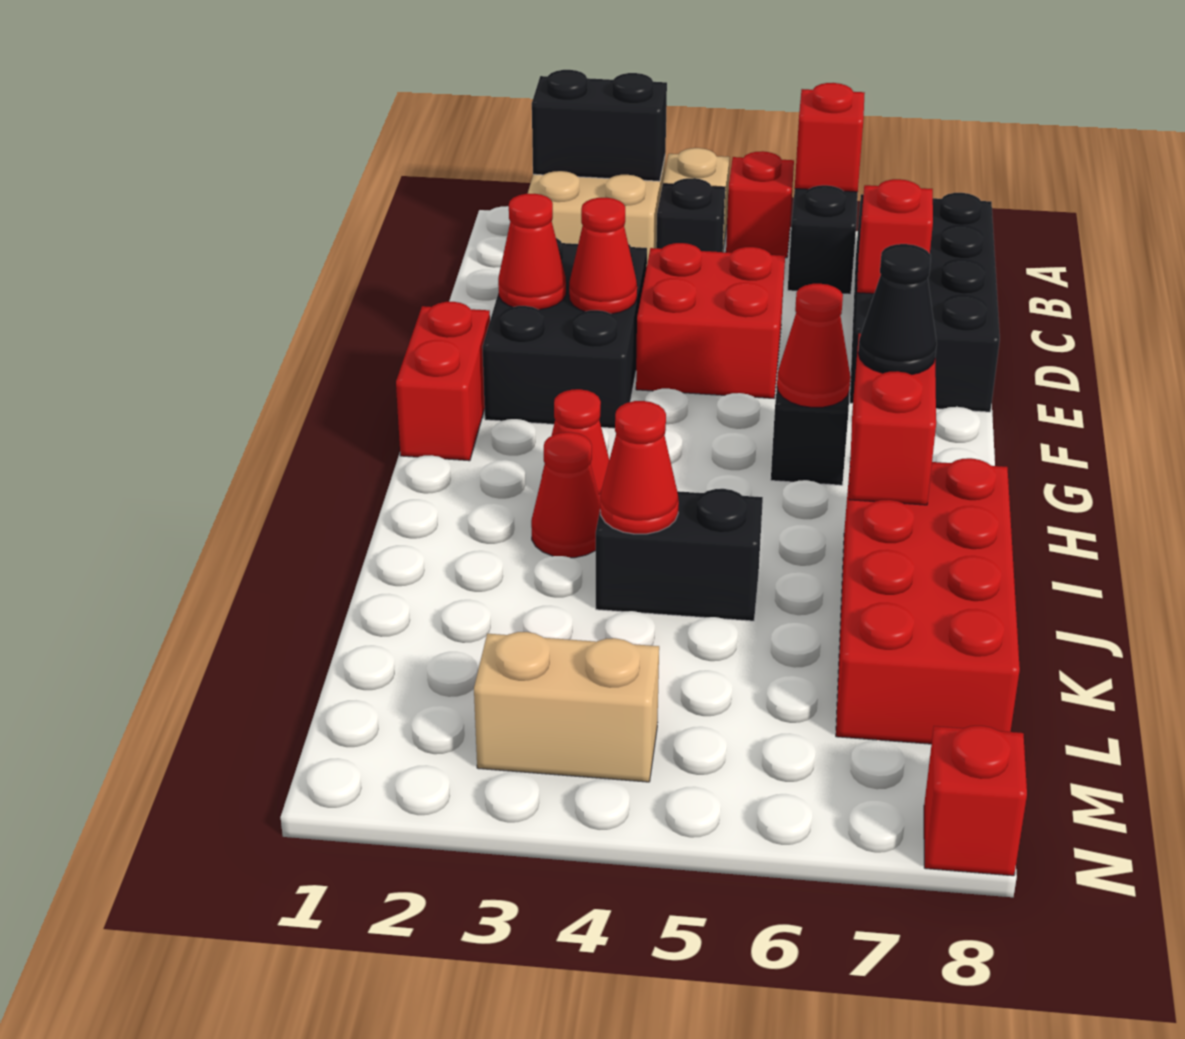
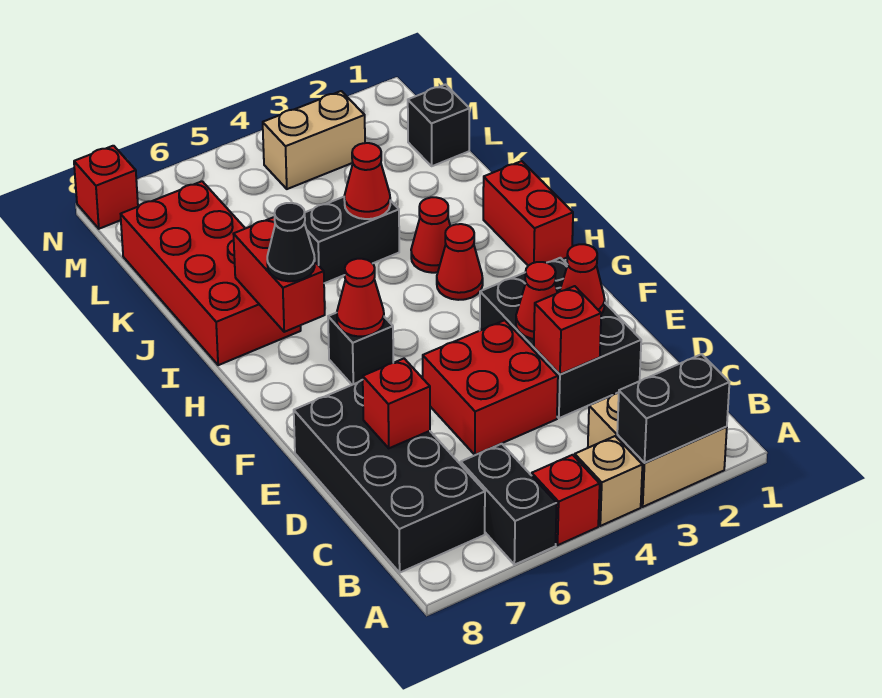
red brick A6 level 2 -> red brick D3 level 2
black brick B4 level 1 -> black brick L1 level 1
red brick F1:G1 level 1 -> red brick H1:I1 level 1

